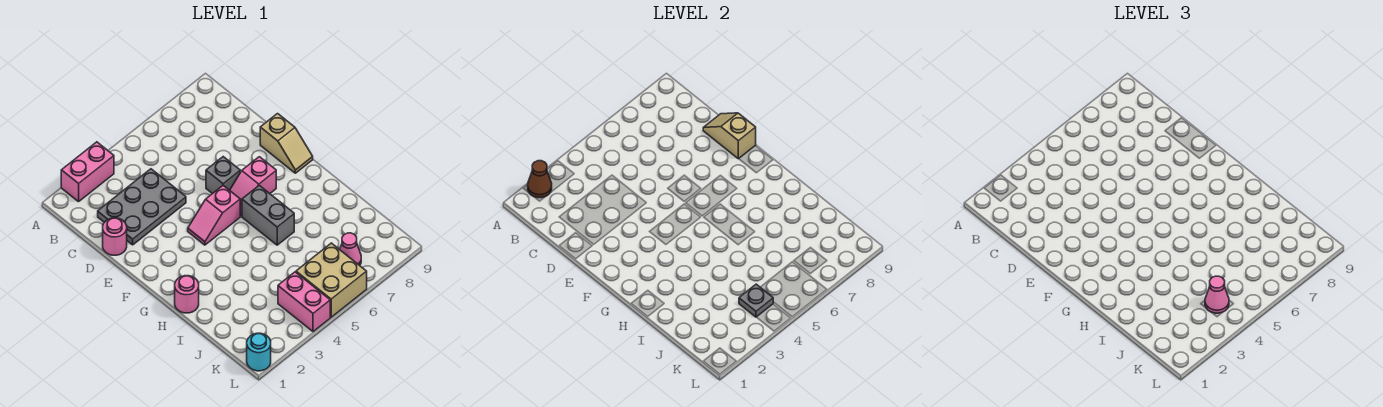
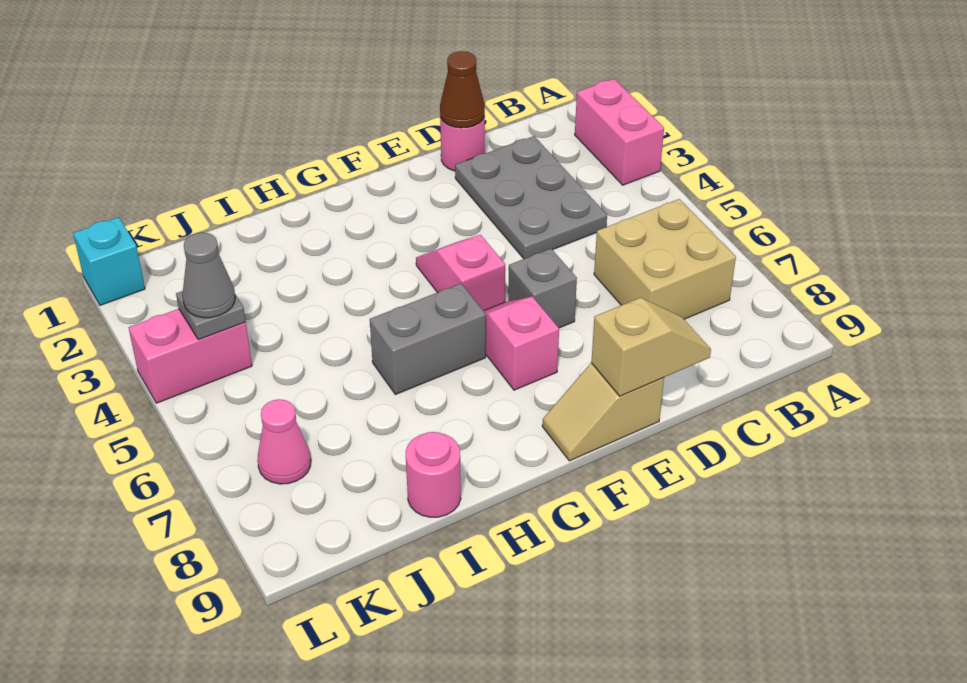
brown cone A2 level 2 -> brown cone D1 level 2
pink round brick H1 level 1 -> pink round brick I9 level 1
pink cone K4 level 3 -> grey cone K4 level 3
tan brick K5:L6 level 1 -> tan brick B6:C7 level 1
cyan round brick L1 level 1 -> cyan brick L1 level 1

